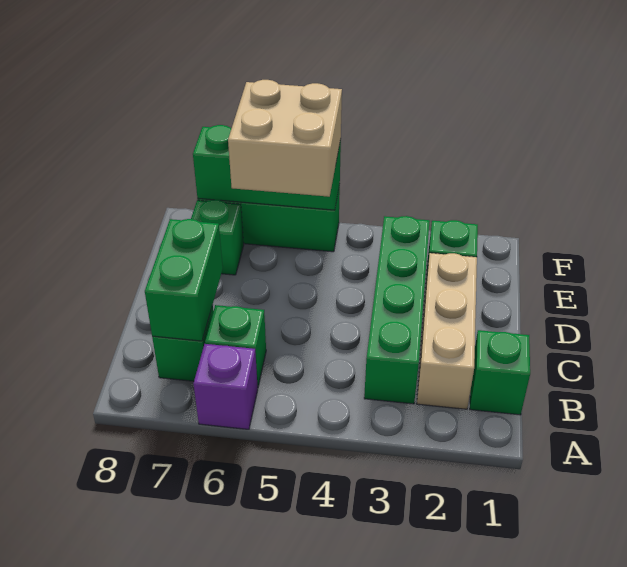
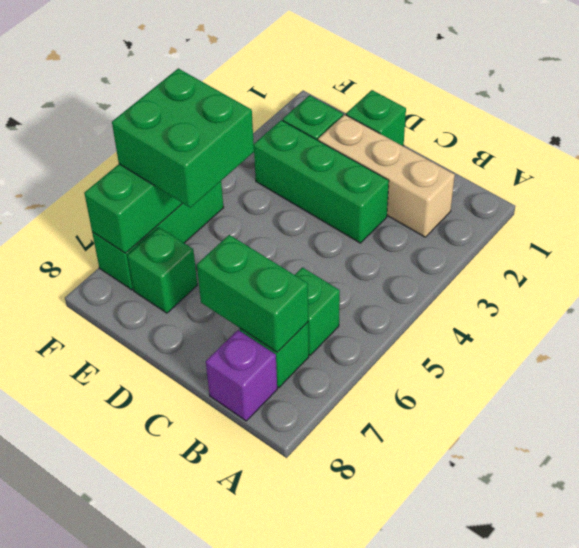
purple brick A6 level 1 -> purple brick B8 level 1
green brick B1 level 1 -> green brick D1 level 1
green brick B3:E3 level 1 -> green brick C3:E3 level 1
tan brick E5:F6 level 3 -> green brick E5:F6 level 3

